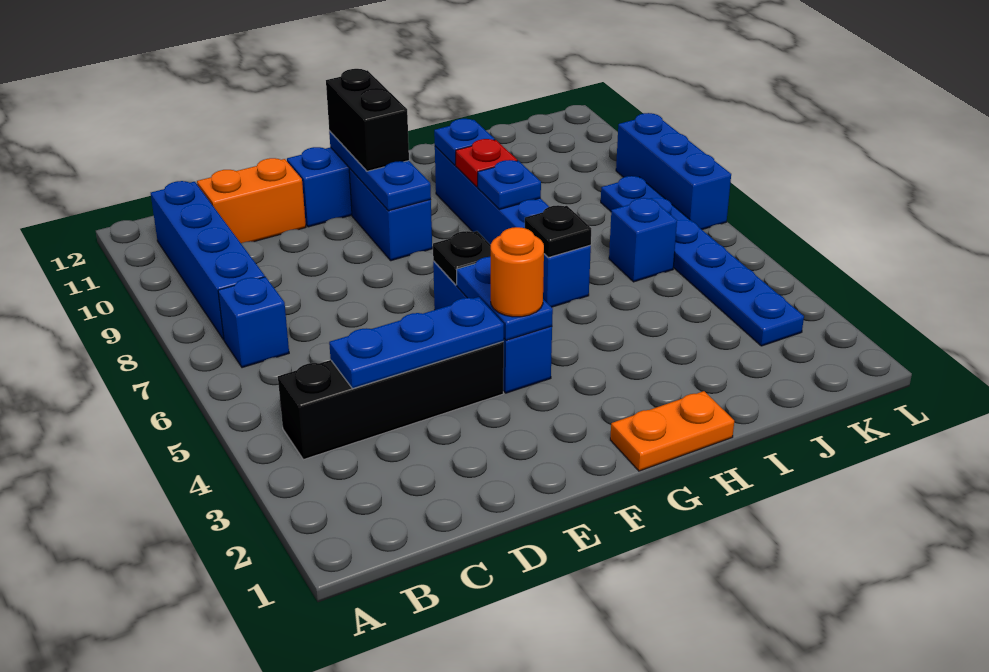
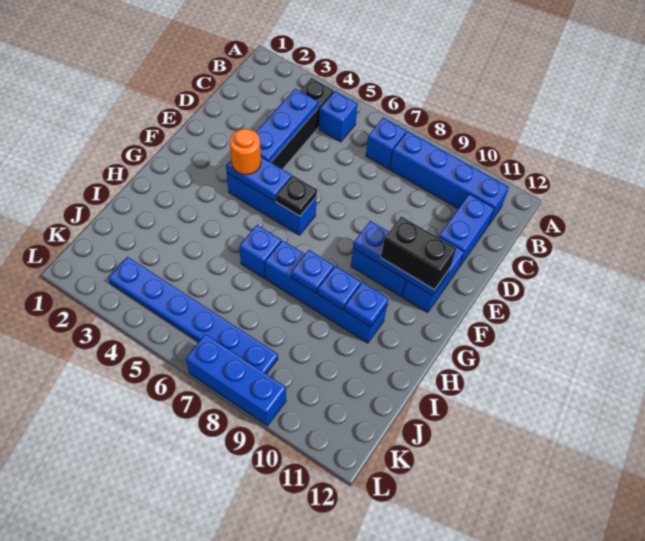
orange brick C11:D11 level 1 -> blue brick C11:D11 level 1
orange plate G1:H1 level 1 -> none
black plate H6 level 2 -> none
red plate H9 level 2 -> blue plate H9 level 2
blue brick J6 level 1 -> blue brick B5 level 1

